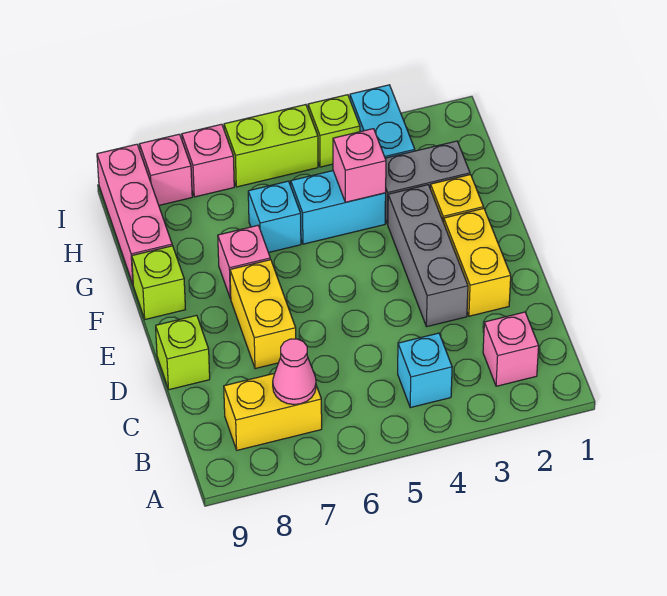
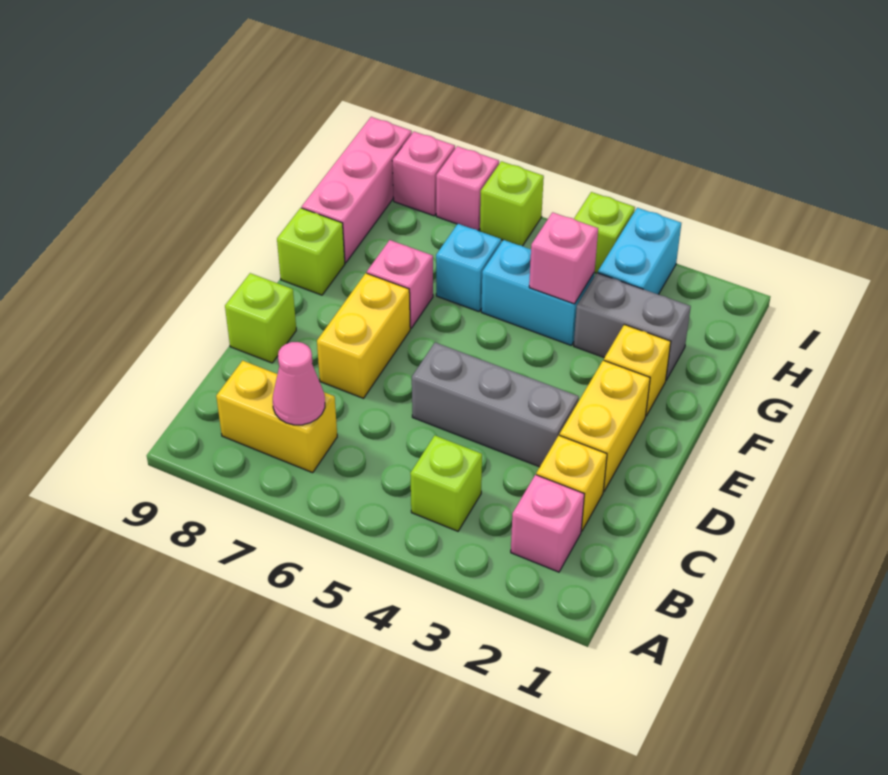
cyan brick B4 level 1 -> lime brick B4 level 1
none -> yellow brick C2 level 1
grey brick D3:F3 level 1 -> grey brick D3:D5 level 1
lime brick I5:I6 level 1 -> lime brick I6 level 1

